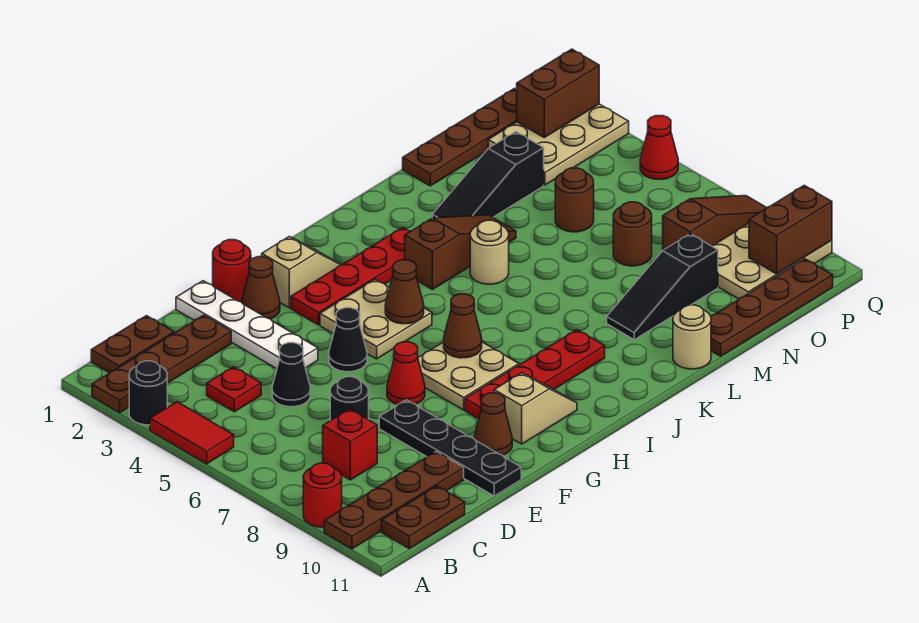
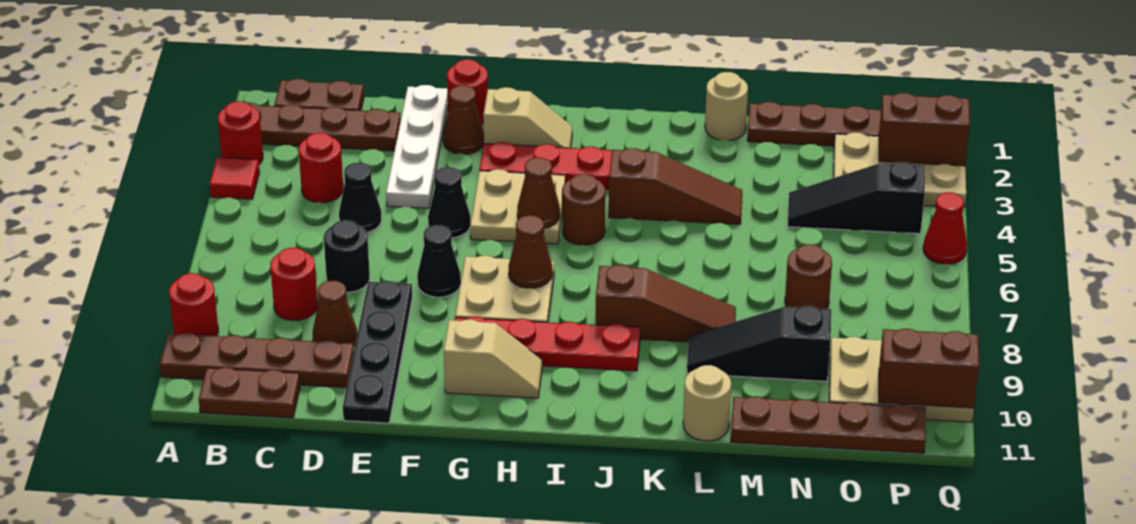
black round brick A3 level 1 -> red round brick A3 level 1
red tile A4:A5 level 1 -> red tile A4 level 1
red plate C4 level 1 -> red round brick C4 level 1
red brick C8 level 1 -> red round brick C8 level 1
red cone F7 level 1 -> black cone F7 level 1
brown cone F10 level 1 -> brown cone D9 level 1
tan round brick K5 level 1 -> tan round brick L1 level 1
black slope L3:N3 level 1 top N -> black slope N4:P4 level 1 top P
brown round brick N5 level 1 -> brown round brick I5 level 1
brown slope O8:Q8 level 1 top O -> brown slope J8:L8 level 1 top J

